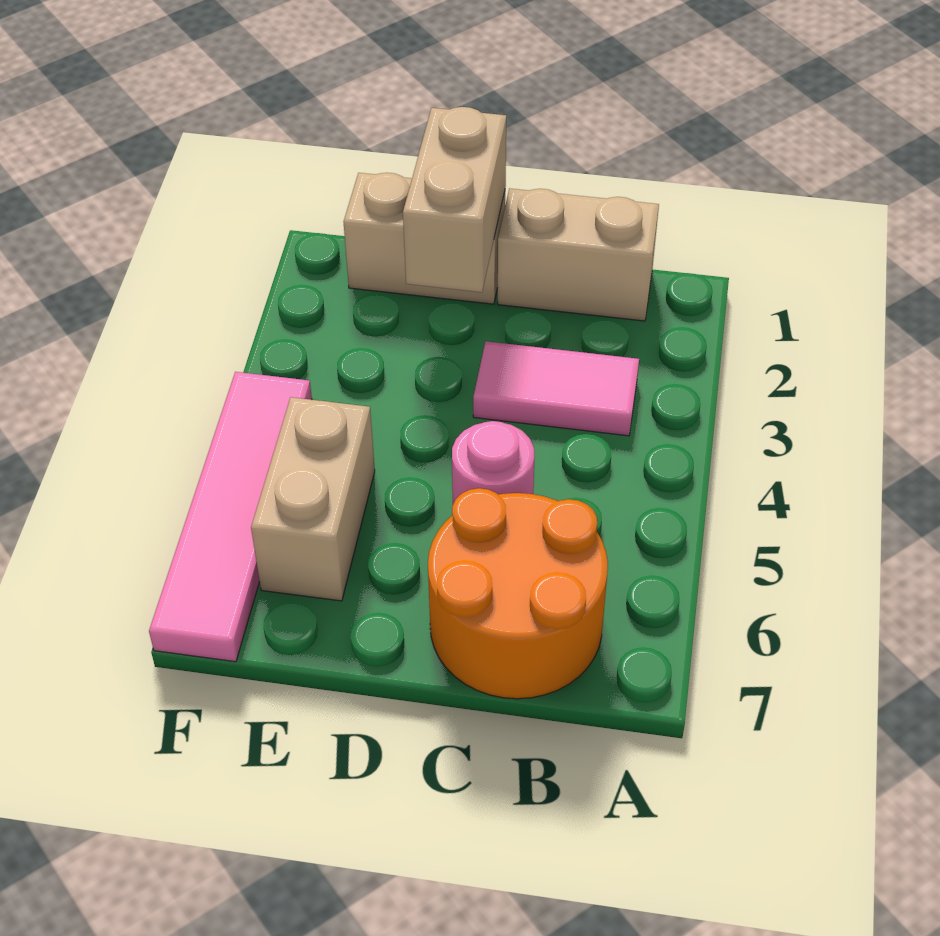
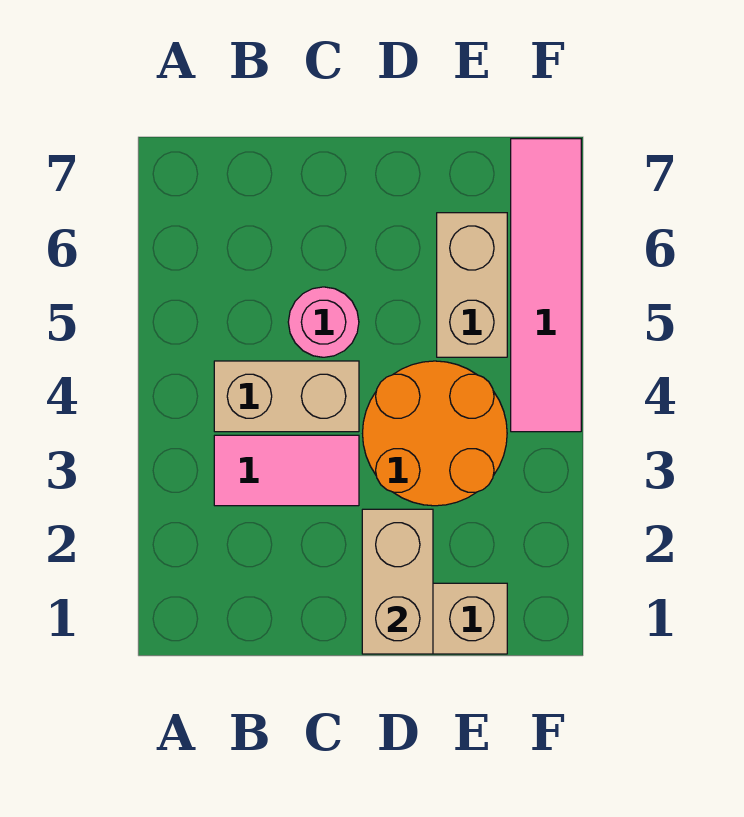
tan brick B1:C1 level 1 -> tan brick B4:C4 level 1
orange round brick B6:C7 level 1 -> orange round brick D3:E4 level 1

